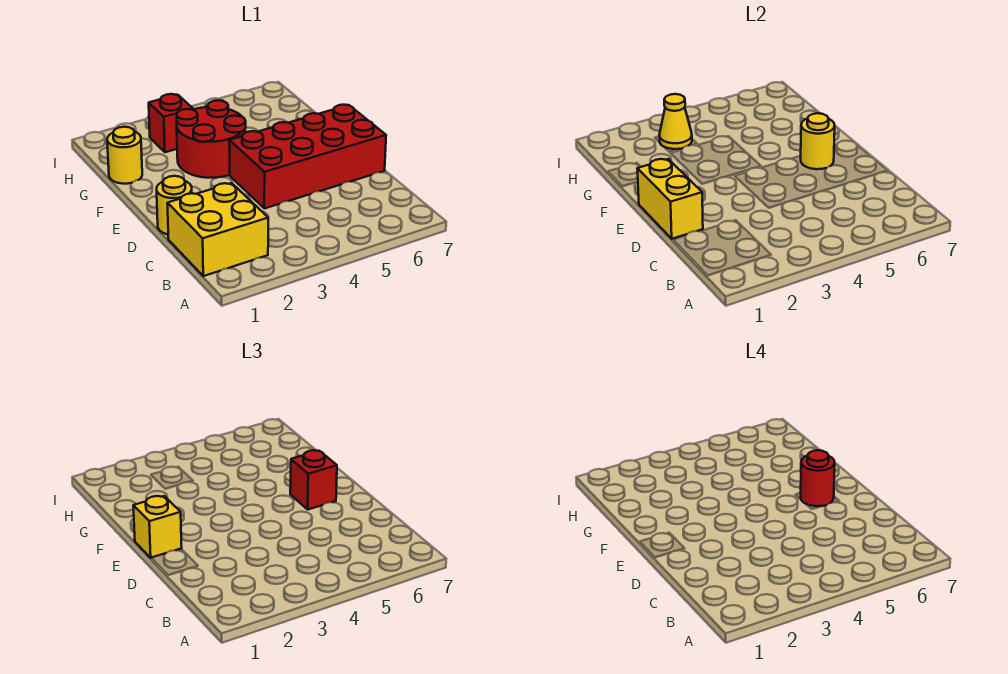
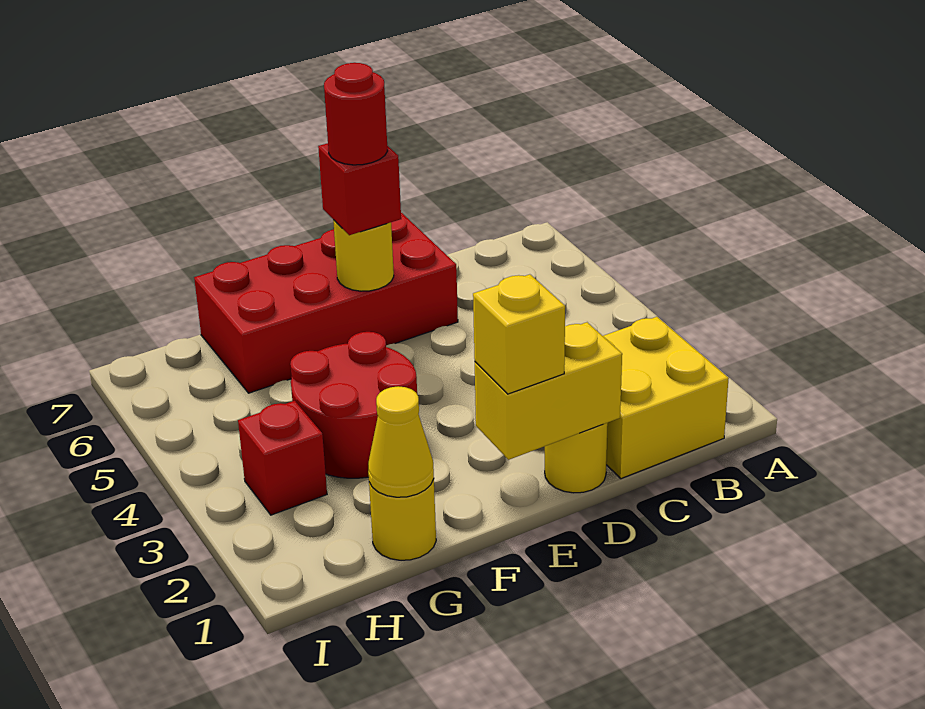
red brick D4:E7 level 1 -> red brick D6:G7 level 1
yellow cone H3 level 2 -> yellow cone G1 level 2

